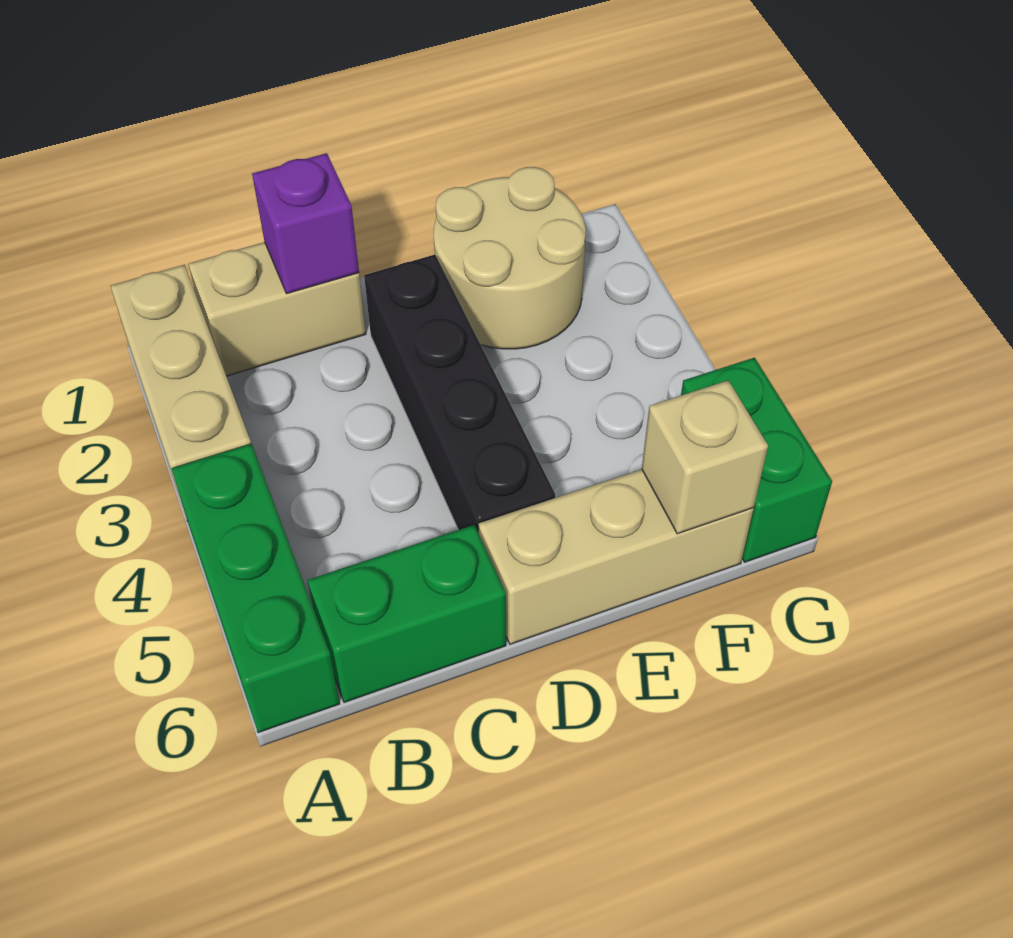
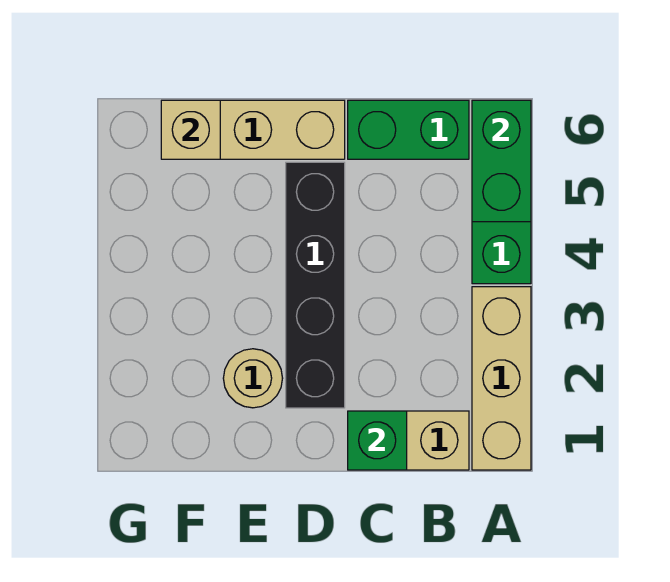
purple brick C1 level 2 -> green brick C1 level 2
tan round brick E1:F2 level 1 -> tan round brick E2 level 1
green brick G5:G6 level 1 -> green brick A5:A6 level 2

